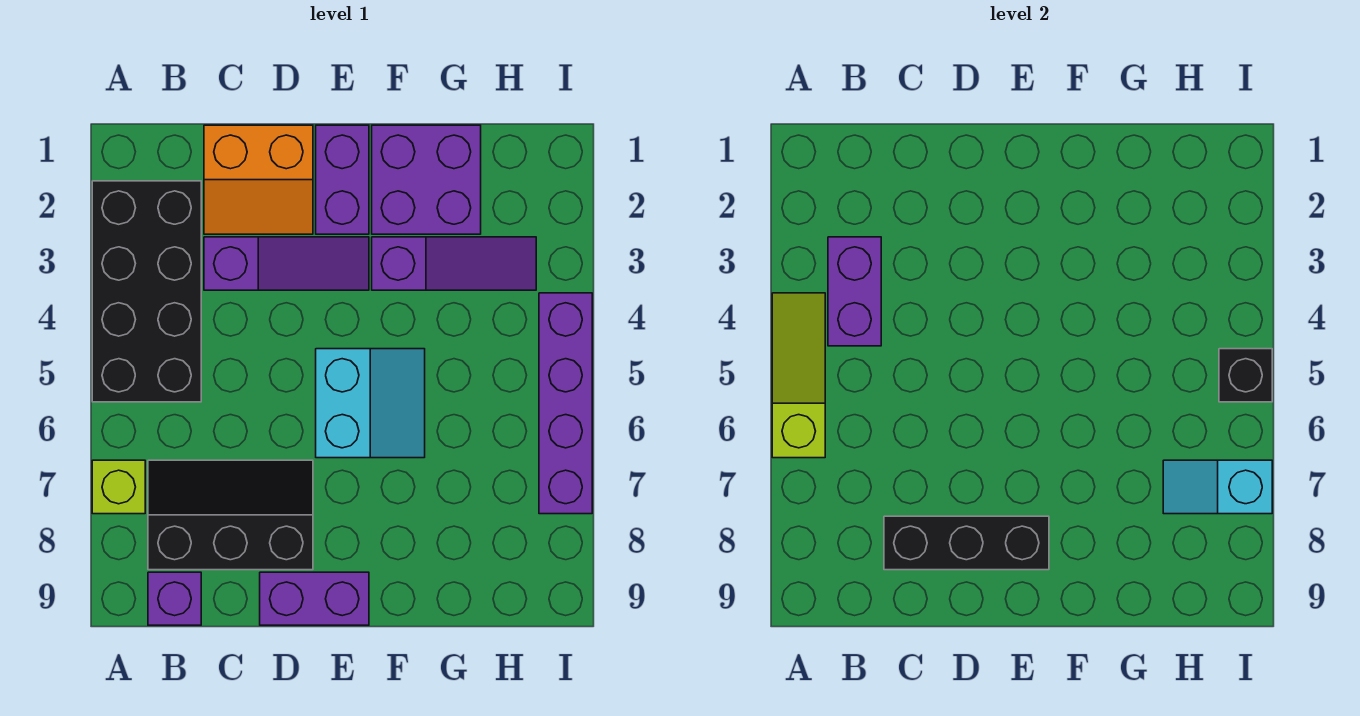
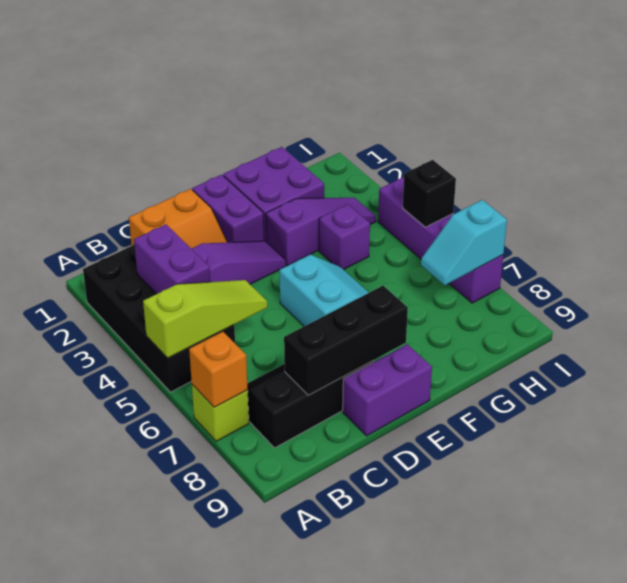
lime slope A4:A6 level 2 top 6 -> lime slope A5:C5 level 2 top A
none -> orange brick A7 level 2
purple brick B9 level 1 -> purple brick G4 level 1

